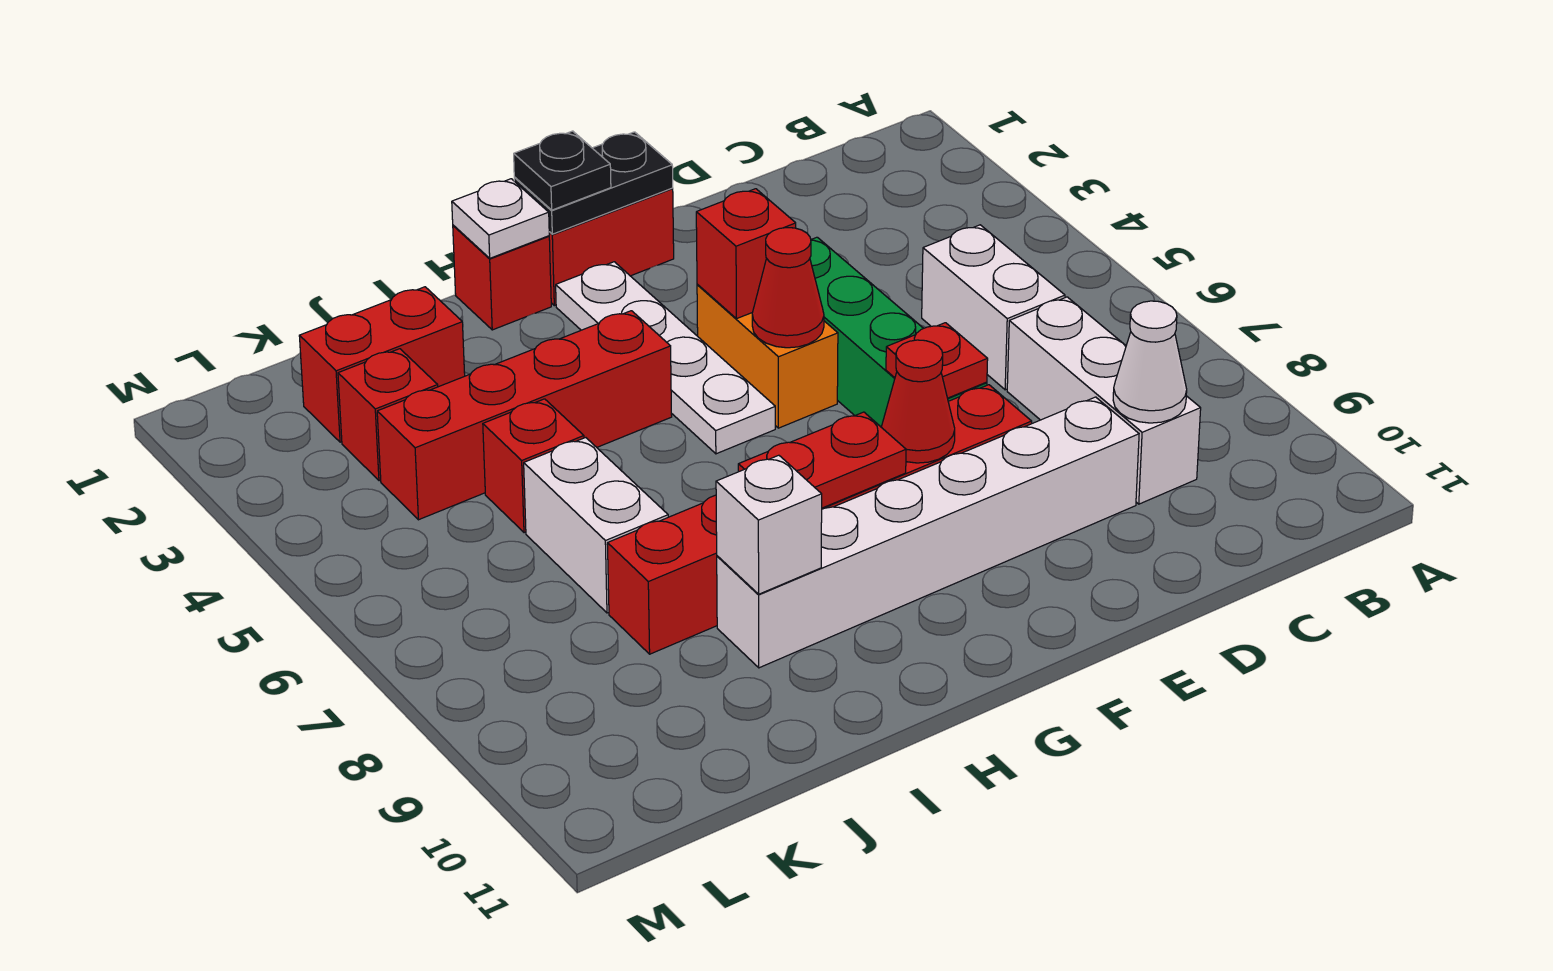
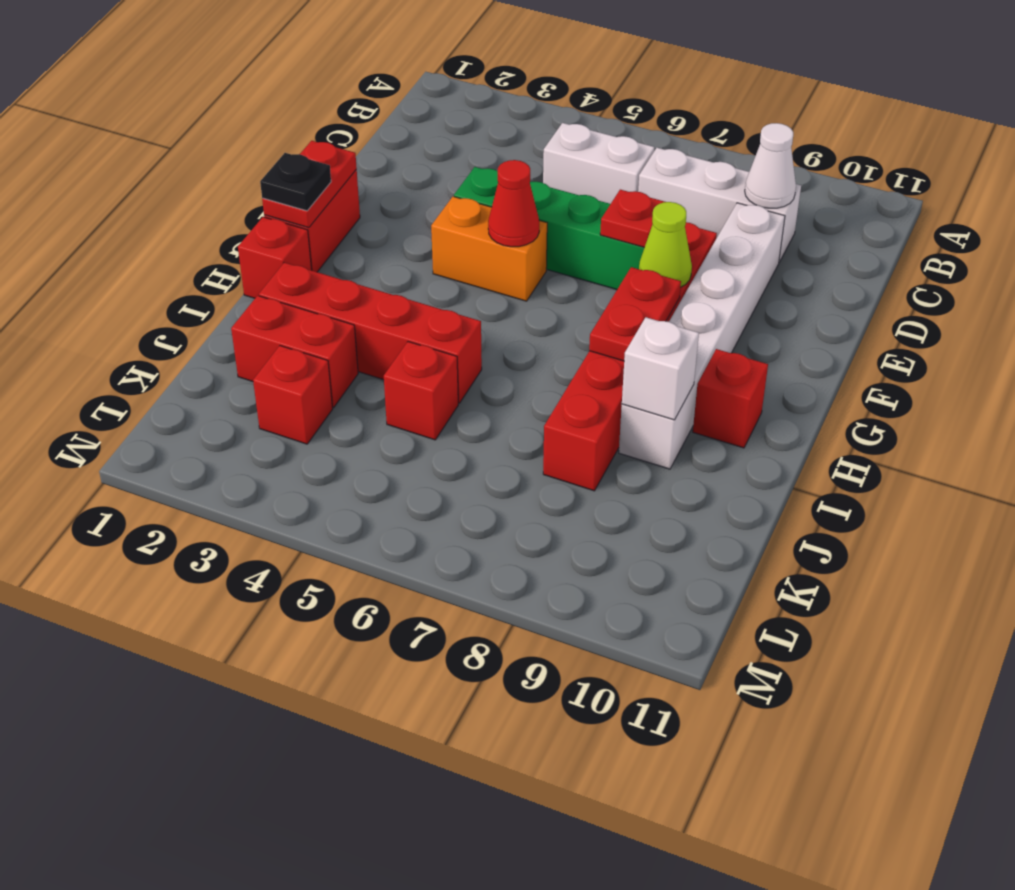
black plate F1:G1 level 2 -> red plate F1:G1 level 2
red brick F4 level 2 -> red brick H10 level 1
red cone F8 level 2 -> lime cone F8 level 2
white plate G2:G5 level 1 -> none
white plate H1 level 2 -> none
red brick H4:K4 level 1 -> red brick I2:I5 level 1
red brick J2:K2 level 1 -> red brick J2:J3 level 1
white brick J6:J7 level 1 -> none

